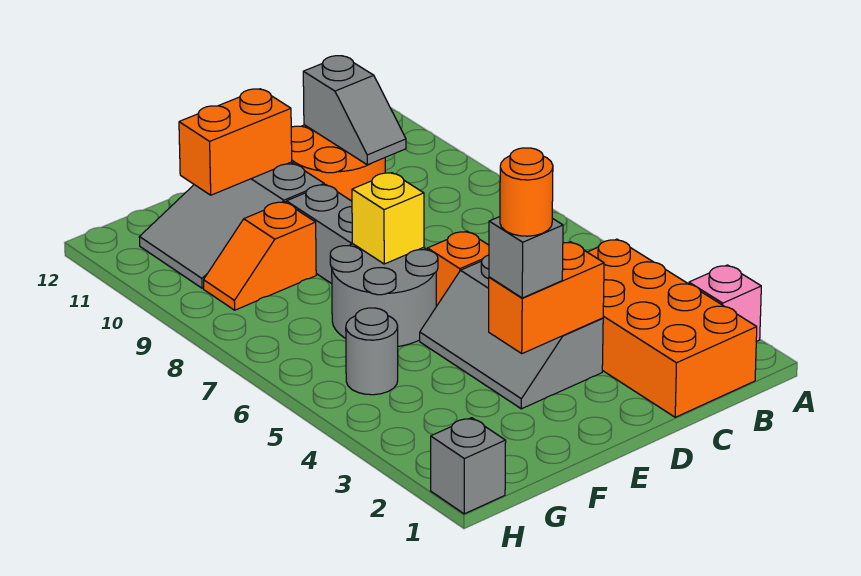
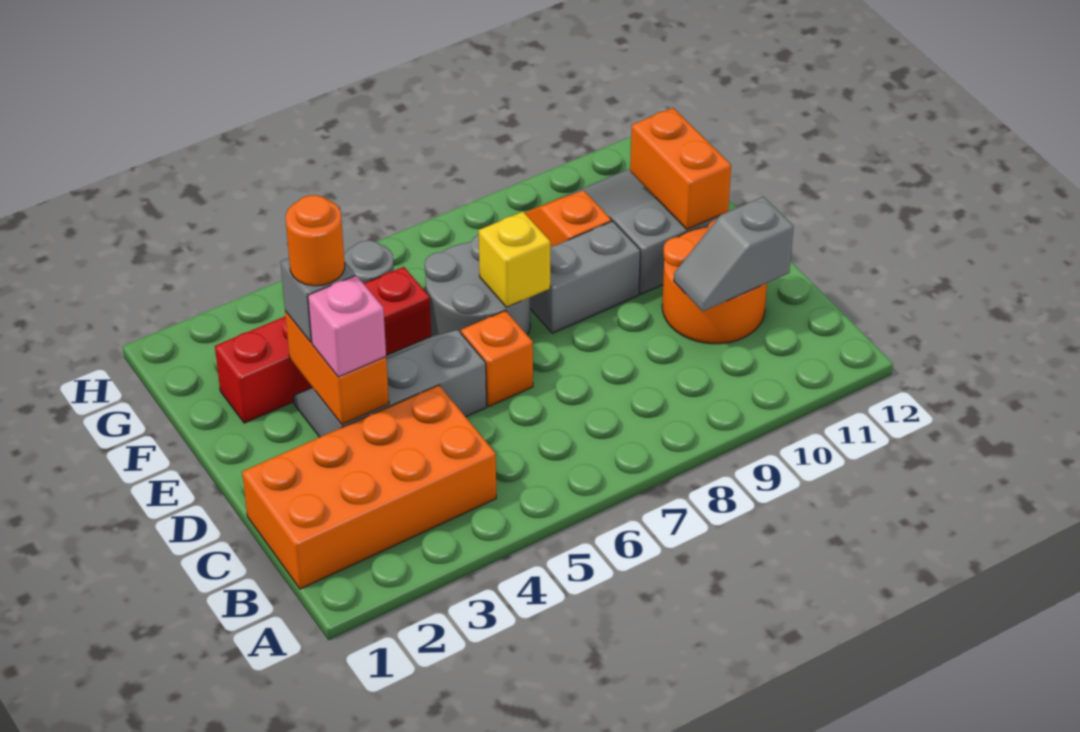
pink brick A2 level 1 -> pink brick D3 level 3
none -> red brick F2:F5 level 1
grey brick H1 level 1 -> none

